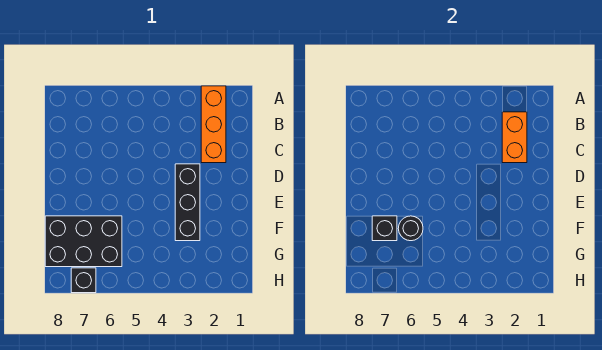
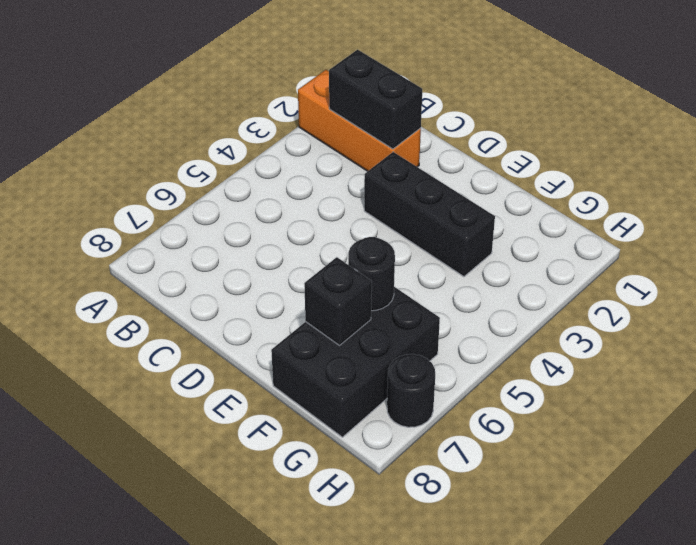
orange brick B2:C2 level 2 -> black brick B2:C2 level 2
black brick H7 level 1 -> black round brick H7 level 1

